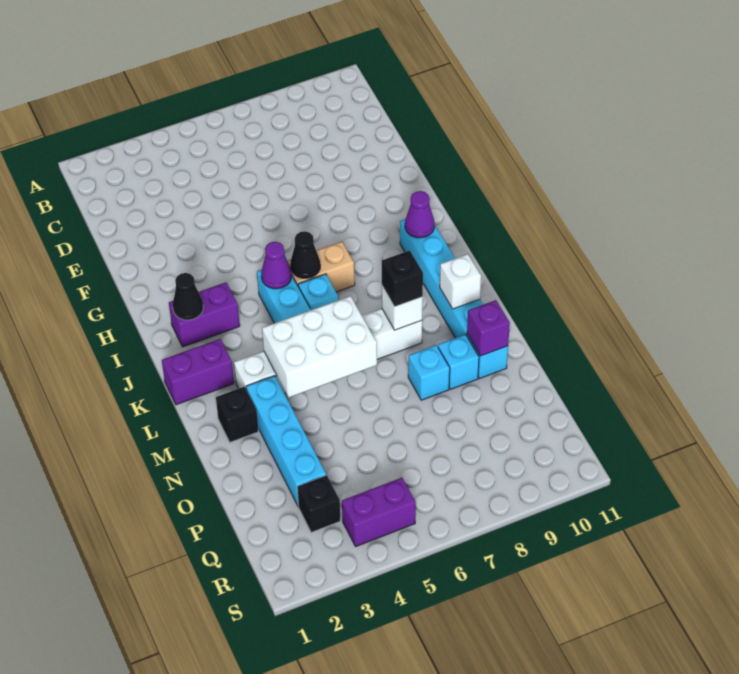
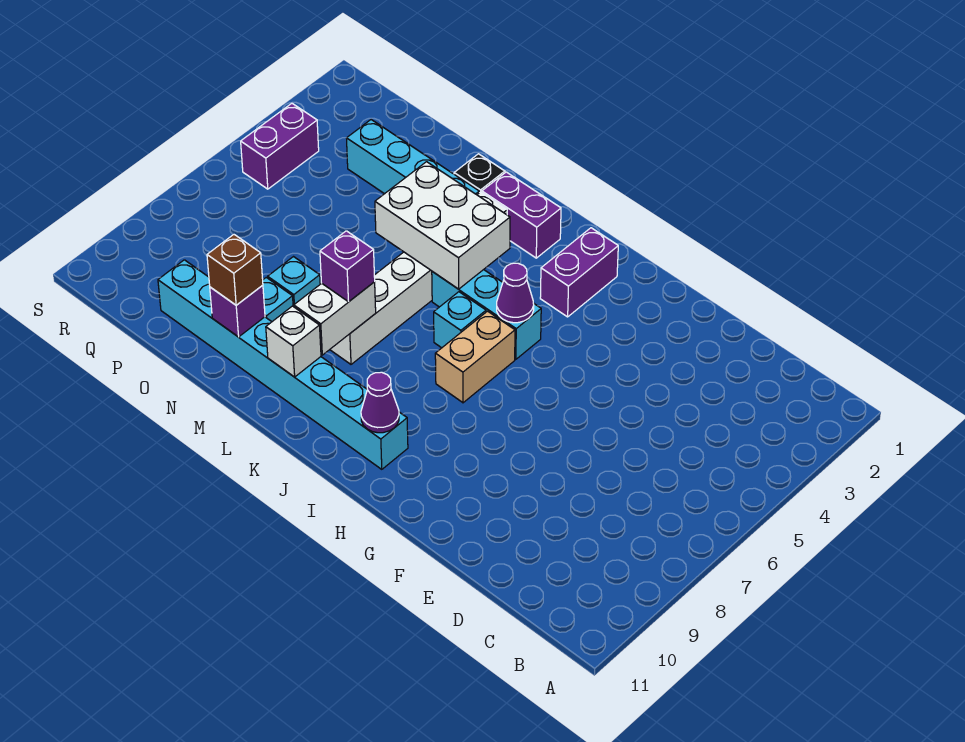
black cone I2 level 2 -> none
black cone I6 level 2 -> none
cyan brick I10:N10 level 1 -> cyan brick I10:P10 level 1
purple brick K1:K2 level 1 -> purple brick K2:L2 level 1
white brick L4:M6 level 2 -> white brick K4:M5 level 2
white brick L8 level 2 -> white brick L8:L9 level 2
black brick L8 level 3 -> purple brick L8 level 3
none -> brown brick N10 level 3
black brick Q3 level 1 -> none

